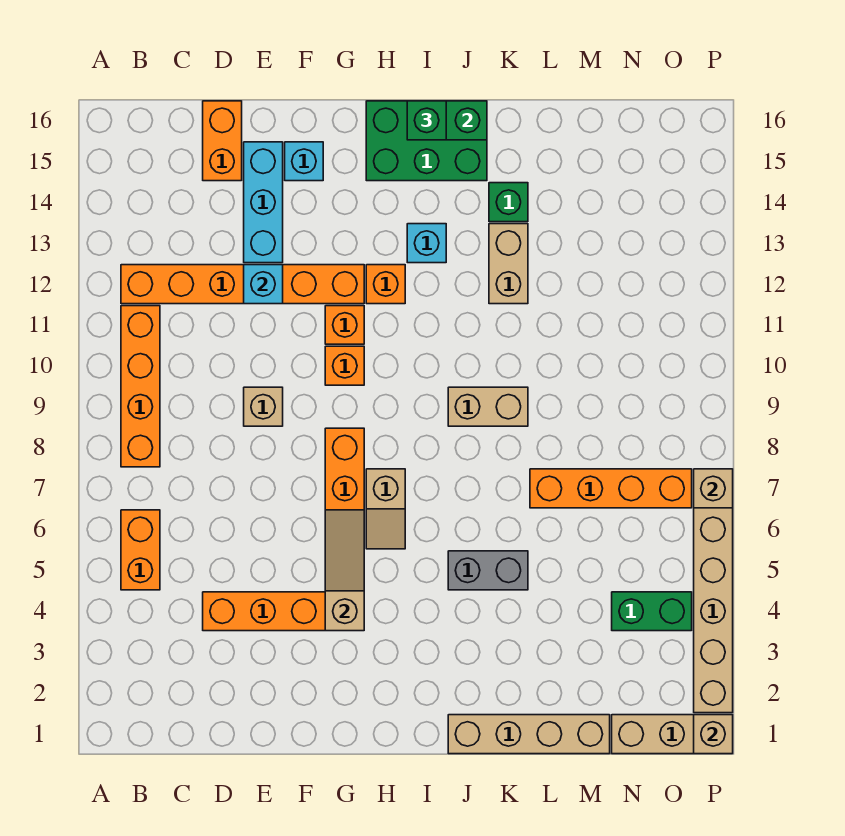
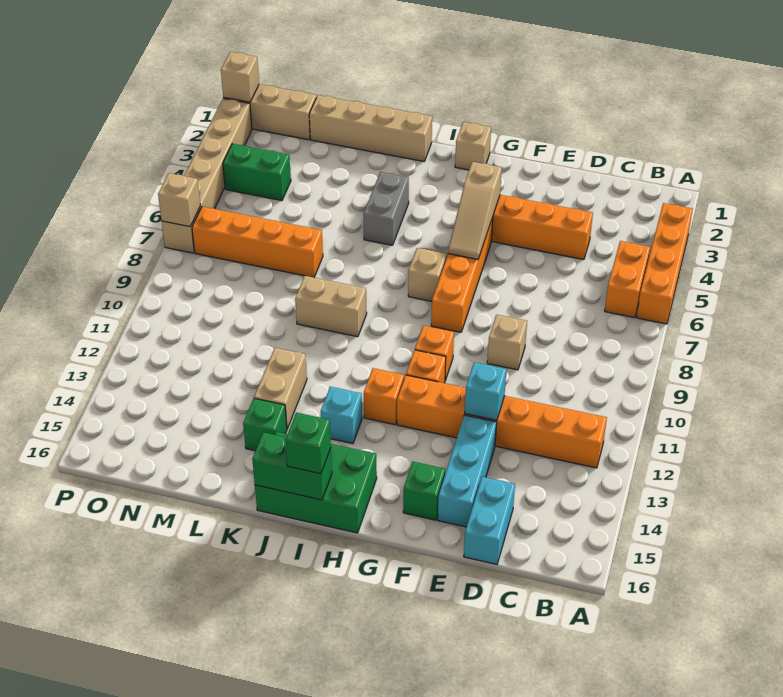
orange brick B8:B11 level 1 -> orange brick A3:A6 level 1
orange brick D15:D16 level 1 -> cyan brick D15:D16 level 1
cyan brick F15 level 1 -> green brick F15 level 1
none -> tan brick H1 level 1
grey brick J5:K5 level 1 -> grey brick J4:J5 level 1

